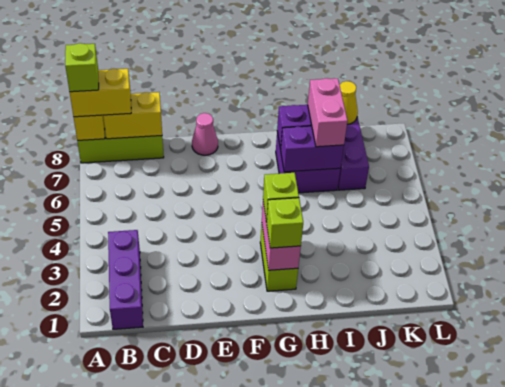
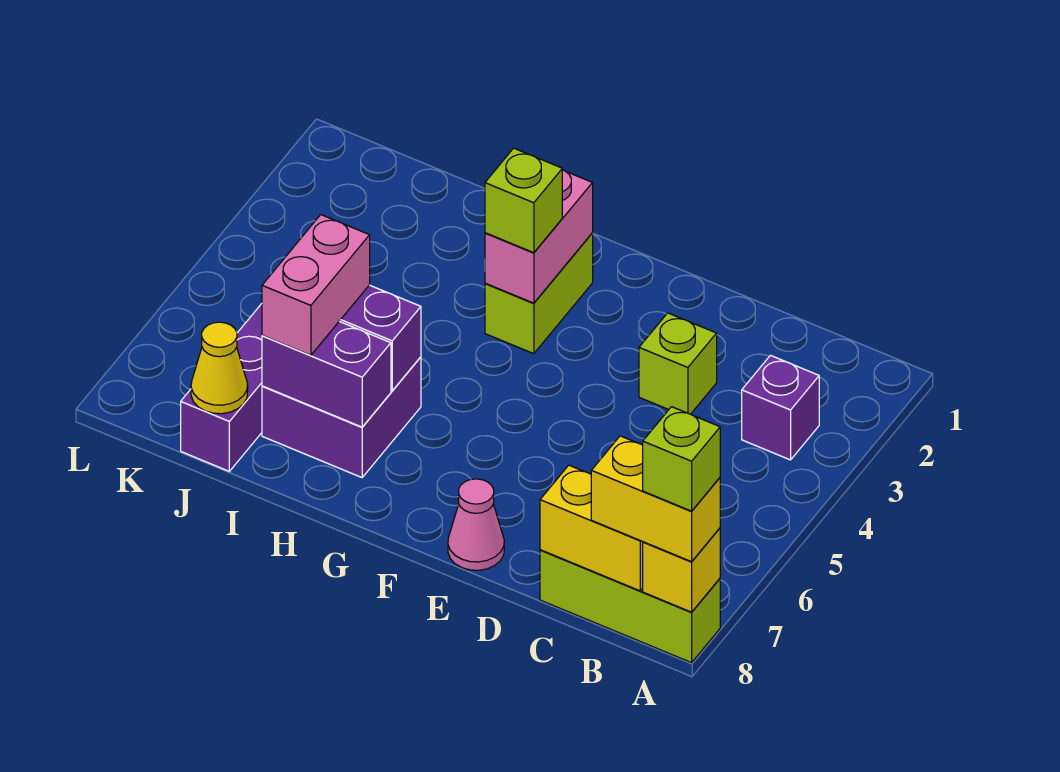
purple brick B1:B3 level 1 -> purple brick B3 level 1
lime brick G2 level 3 -> lime brick D3 level 1

